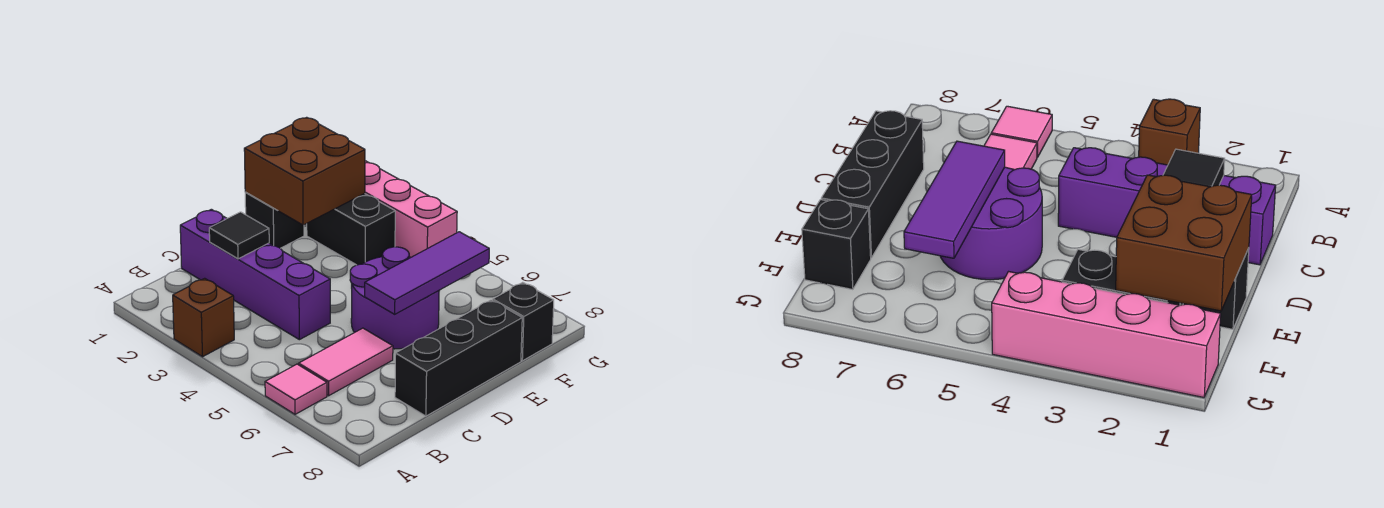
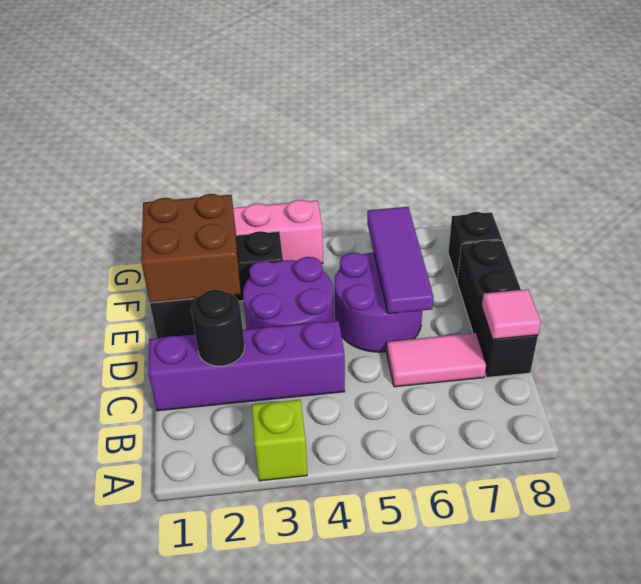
brown brick A3 level 1 -> lime brick A3 level 1
pink tile A6 level 1 -> pink tile C8 level 2
pink tile B6:C6 level 1 -> pink tile C6:C7 level 1
black tile C2 level 2 -> black round brick C2 level 2
none -> purple round brick D3:E4 level 1

